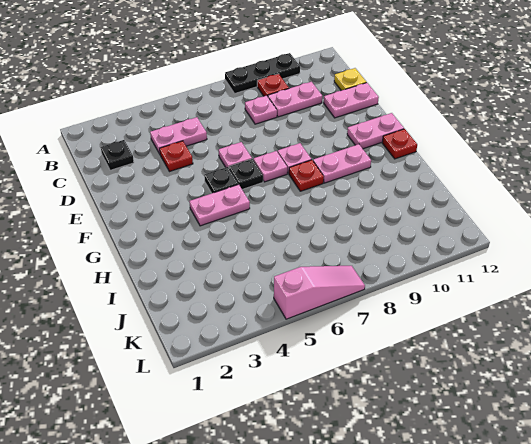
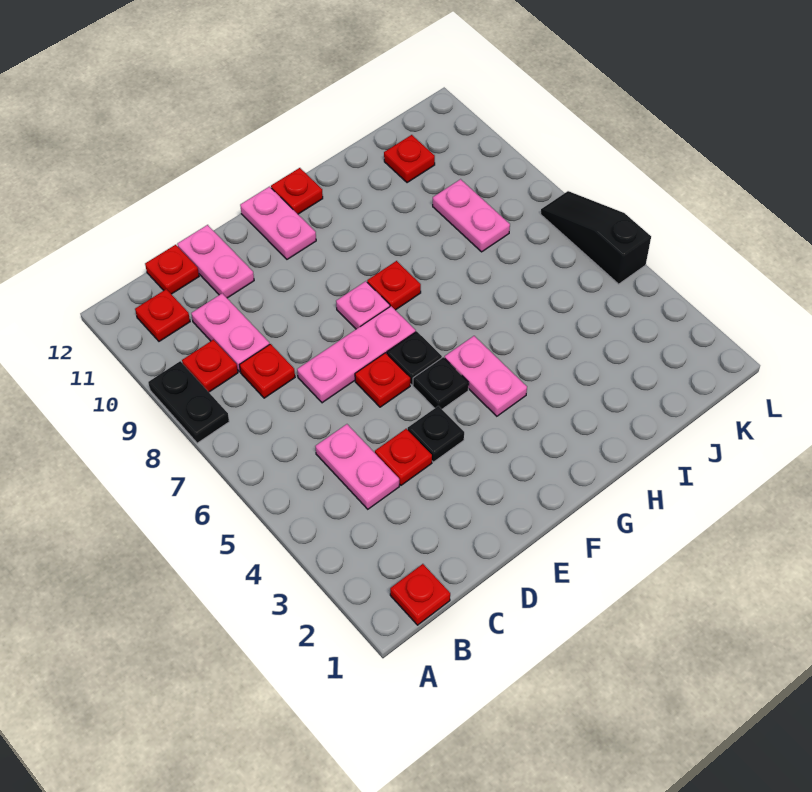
black plate A8:A10 level 1 -> black plate A8:A9 level 1
none -> red plate B1 level 1
none -> red plate B11 level 1
black plate C2 level 1 -> black plate E4 level 1
pink plate C8 level 1 -> red plate C8 level 1
yellow plate C12 level 1 -> red plate C12 level 1
pink plate E6 level 1 -> red plate E6 level 1
pink plate F7 level 1 -> pink plate D7:F7 level 1
pink plate G9:G10 level 1 -> pink plate J8:J9 level 1
none -> red plate J11 level 1
pink slope L5:L7 level 1 top 5 -> black slope L5:L7 level 1 top 5

